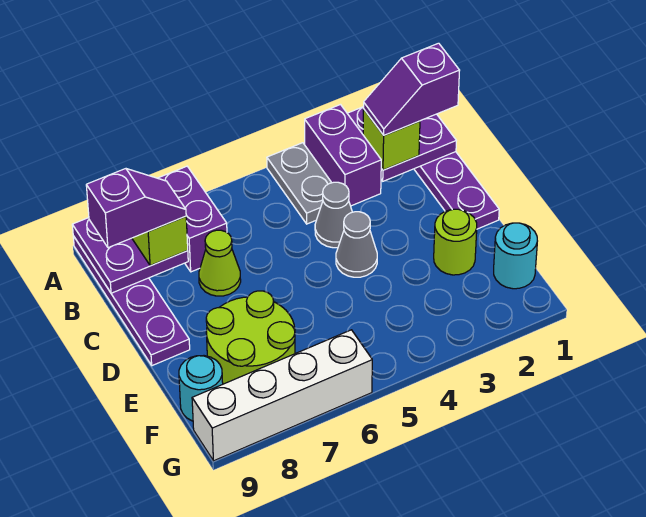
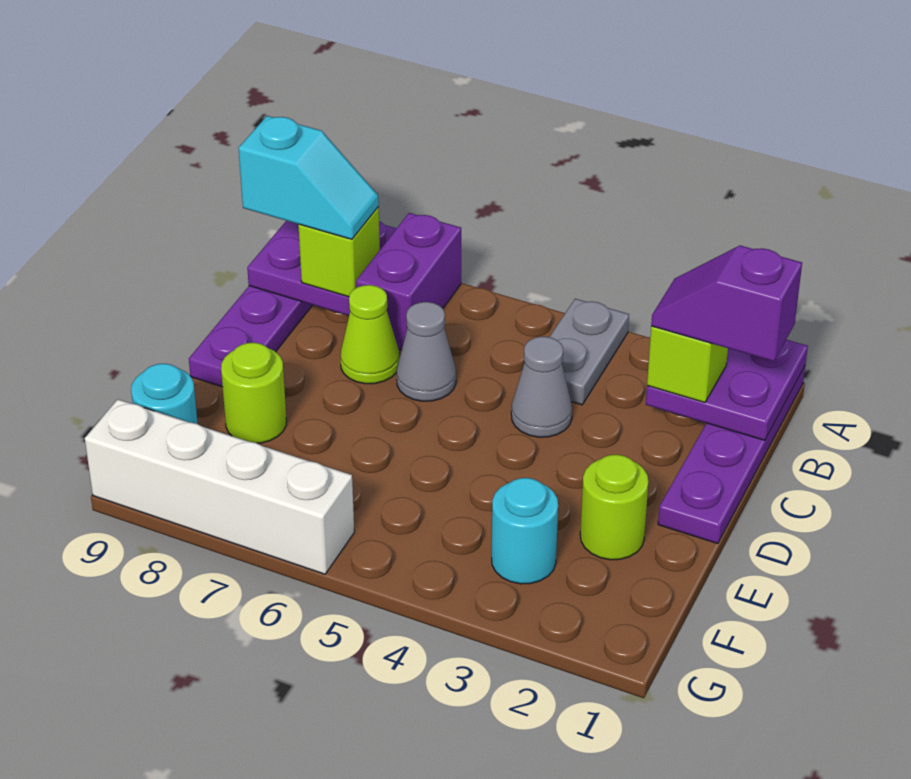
purple brick A3:B3 level 1 -> none
purple slope B8:B9 level 4 top 9 -> cyan slope B8:B9 level 4 top 9
grey cone D4 level 1 -> grey cone C6 level 1
lime round brick E7:F8 level 1 -> lime round brick E8 level 1
cyan round brick F1 level 1 -> cyan round brick F3 level 1

